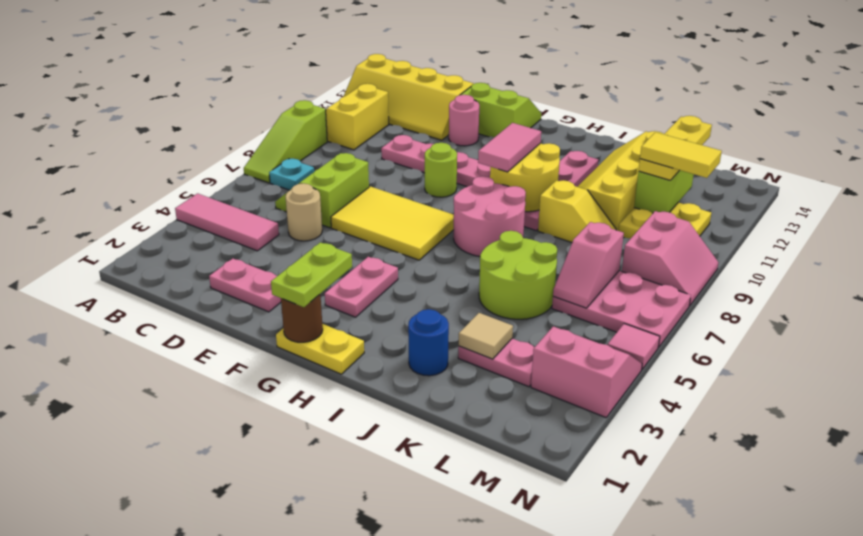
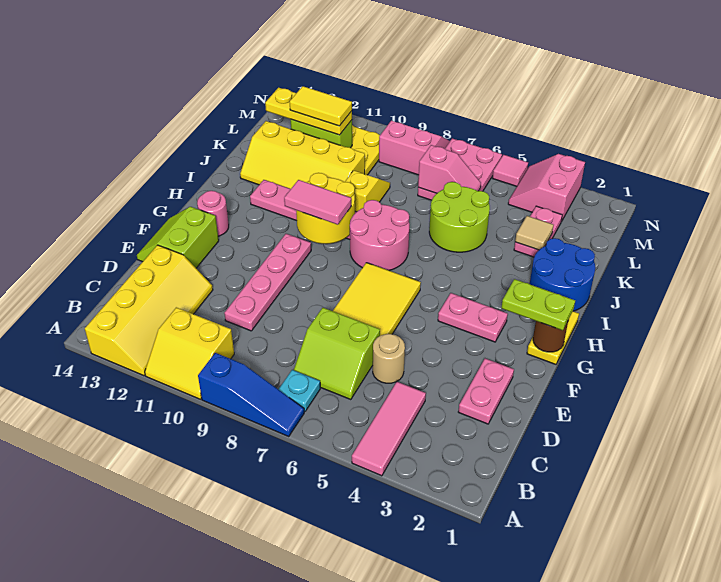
lime slope A7:A9 level 1 top 9 -> blue slope A7:A9 level 1 top 9
pink round brick E12 level 1 -> pink round brick G13 level 1
lime round brick F9 level 1 -> none
blue round brick J2 level 1 -> blue round brick I1:J2 level 1
yellow tile L11:M11 level 4 -> yellow tile L11:L12 level 4

